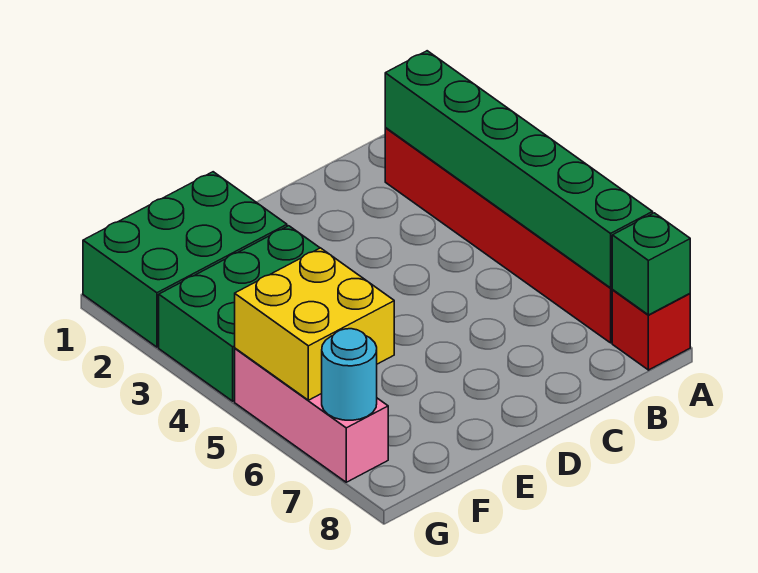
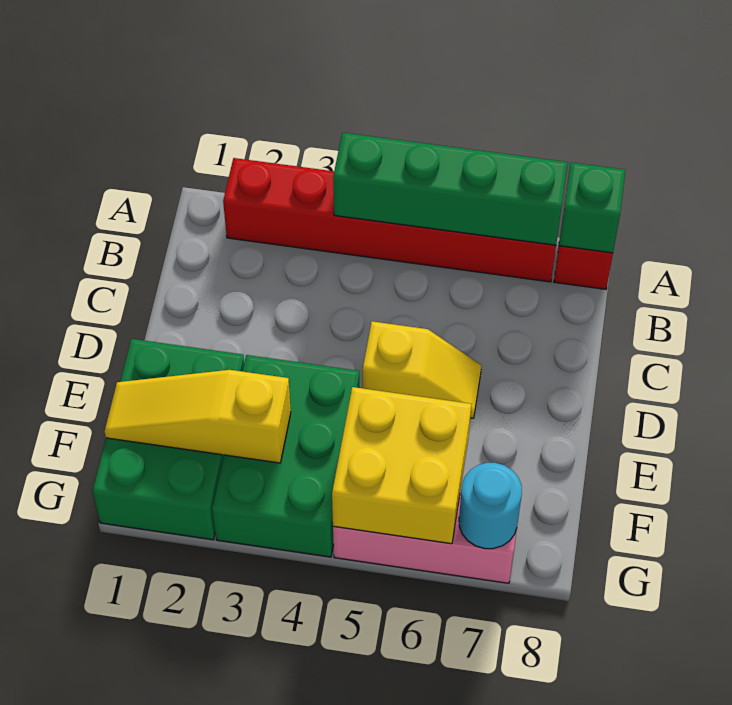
green brick A2:A7 level 2 -> green brick A4:A7 level 2
none -> yellow slope D5:D6 level 1 top 5
none -> yellow slope F1:F3 level 2 top 3

